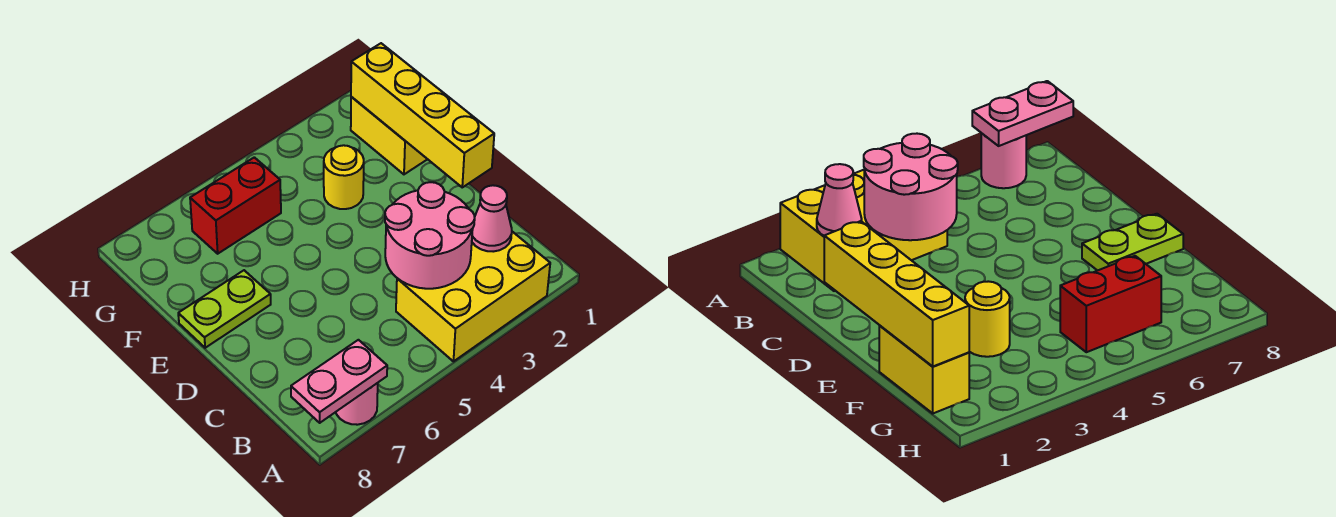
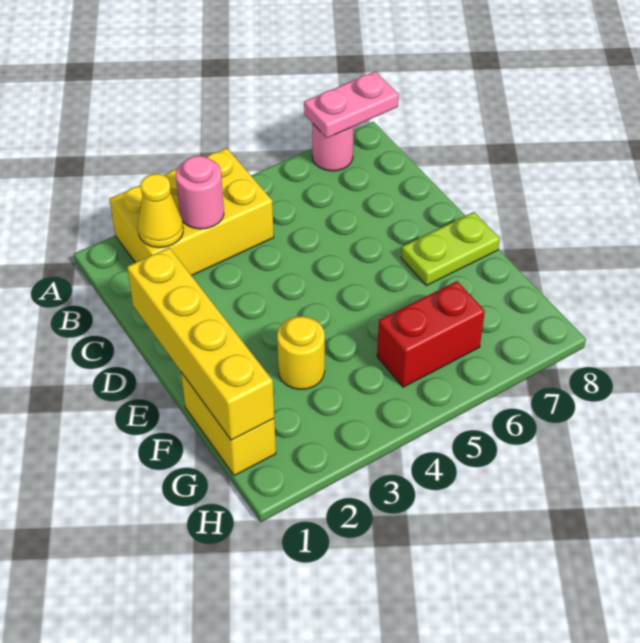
pink cone B2 level 2 -> yellow cone B2 level 2
pink round brick B3:C4 level 2 -> pink round brick B3 level 2

